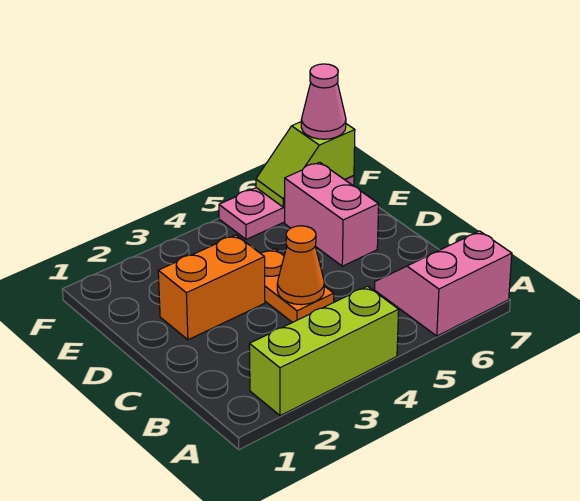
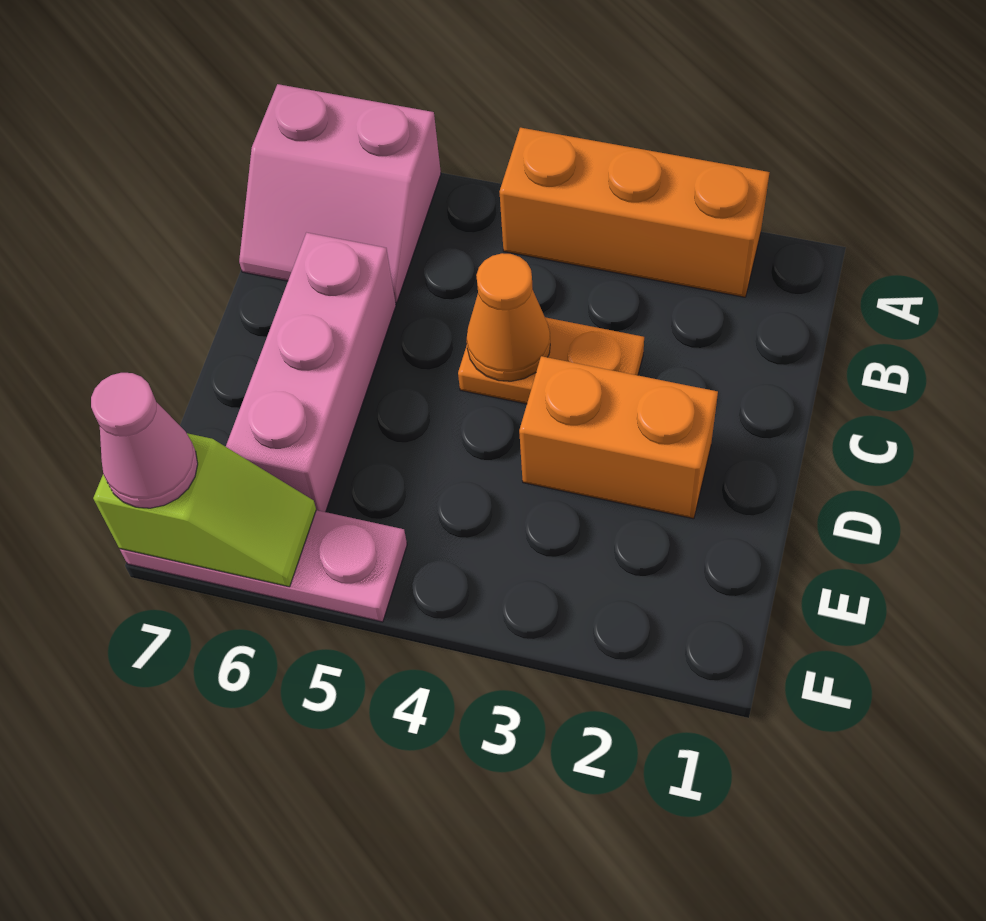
lime brick A2:A4 level 1 -> orange brick A2:A4 level 1
orange plate C4:D4 level 1 -> orange plate C3:C4 level 1
pink brick D6:E6 level 1 -> pink brick C6:E6 level 1

